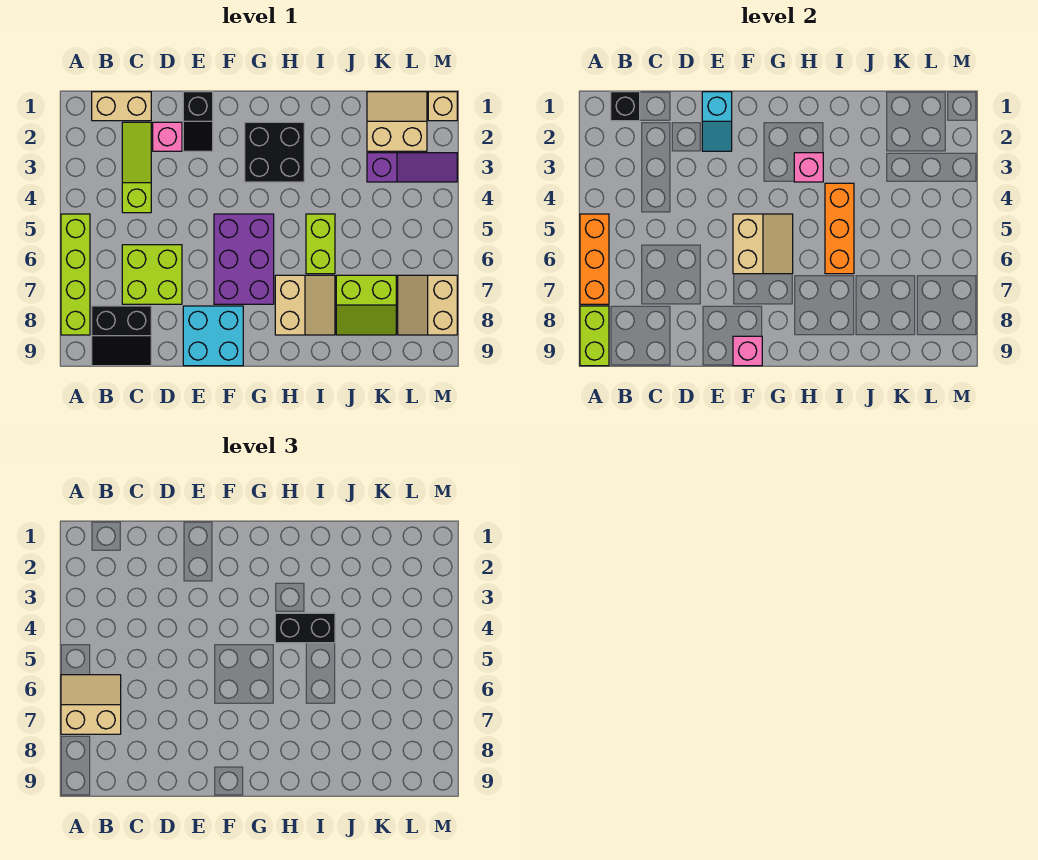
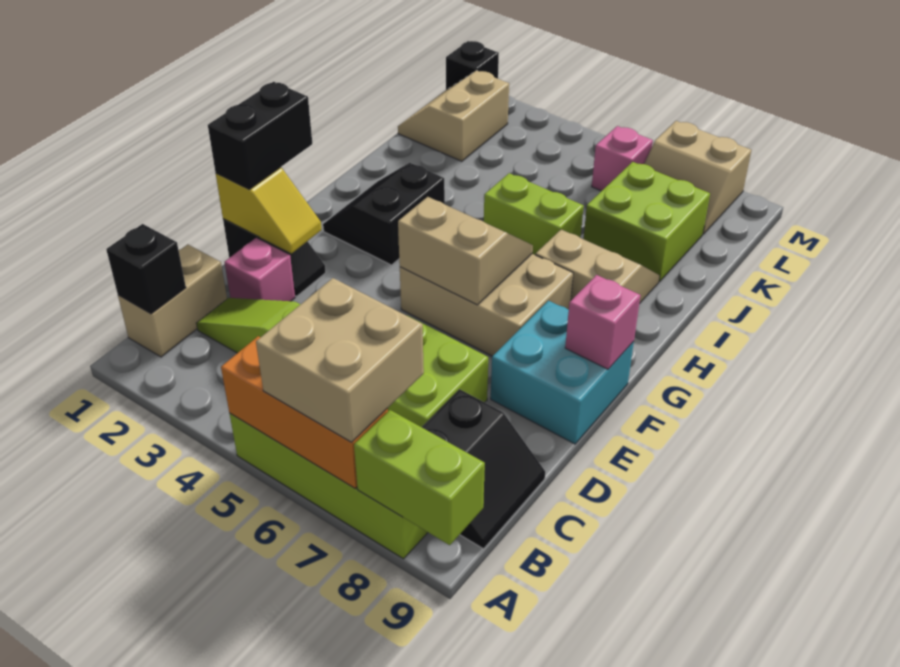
tan slope A6:B7 level 3 top 7 -> tan brick A6:B7 level 3
cyan slope E1:E2 level 2 top 1 -> yellow slope E1:E2 level 2 top 1
purple brick F5:G7 level 1 -> tan brick F5:G7 level 1
black brick G2:H3 level 1 -> black slope G2:H3 level 1 top 3
pink brick H3 level 2 -> pink brick L6 level 1
black brick H4:I4 level 3 -> black brick E1:F1 level 3
orange brick I4:I6 level 2 -> none
lime slope J7:K8 level 1 top 7 -> lime brick J7:K8 level 1
purple slope K3:M3 level 1 top K -> none
tan brick M1 level 1 -> black brick M1 level 1

